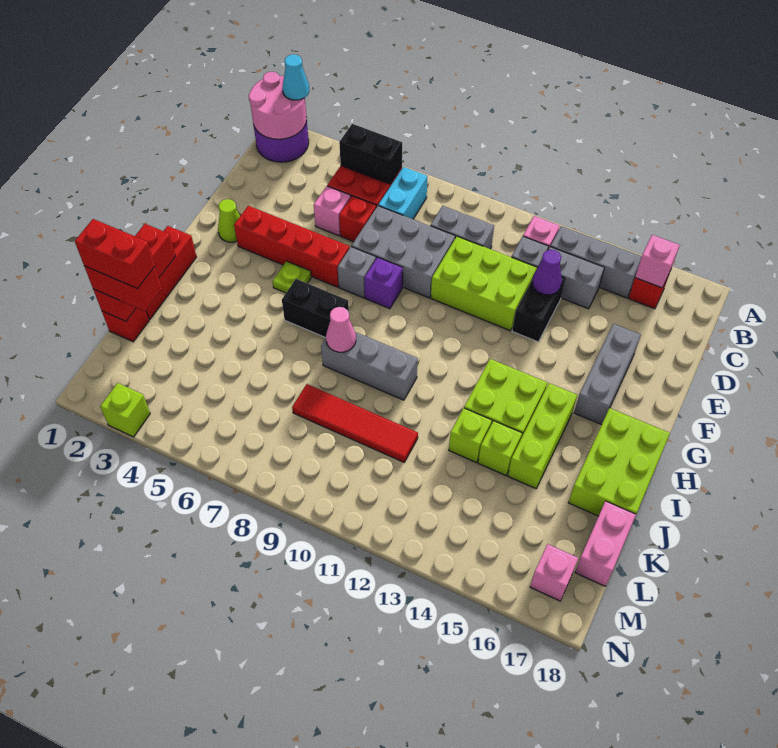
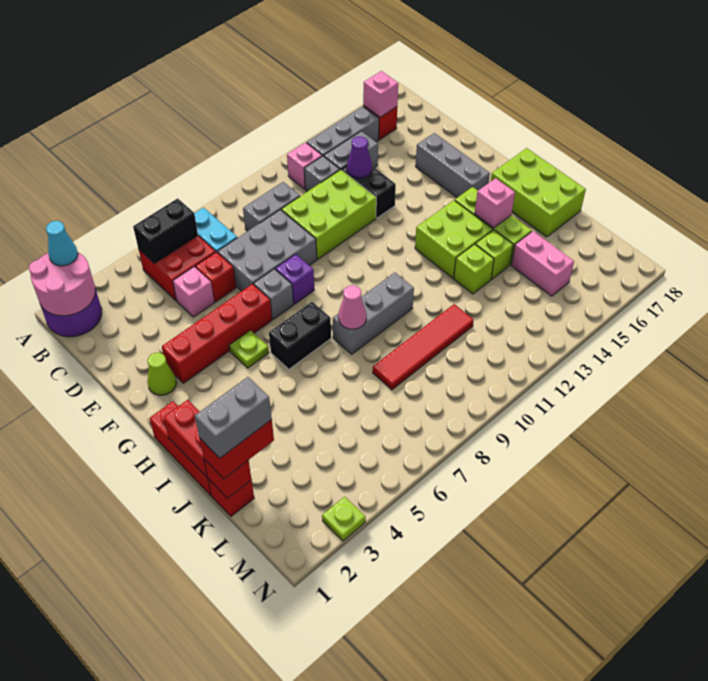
red brick K1:K2 level 4 -> grey brick K1:K2 level 4
pink brick K18:L18 level 1 -> pink brick K15:L15 level 1
pink brick M17 level 1 -> pink brick I15 level 2
lime brick N3 level 1 -> lime plate N3 level 1

